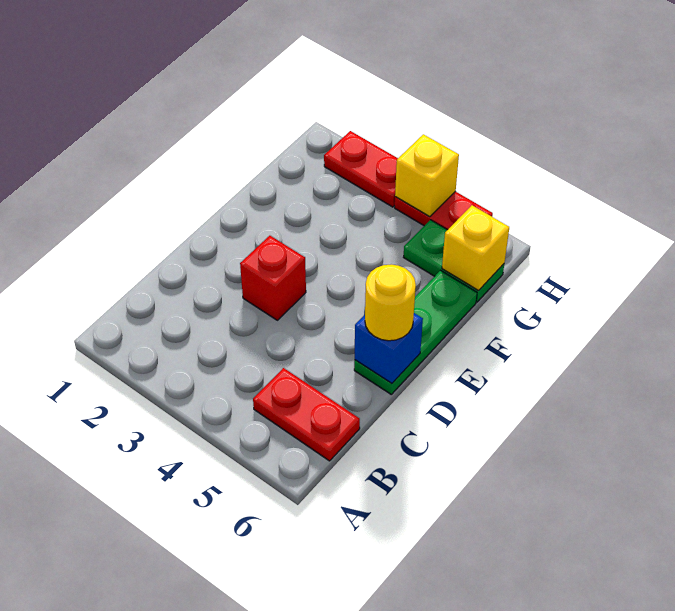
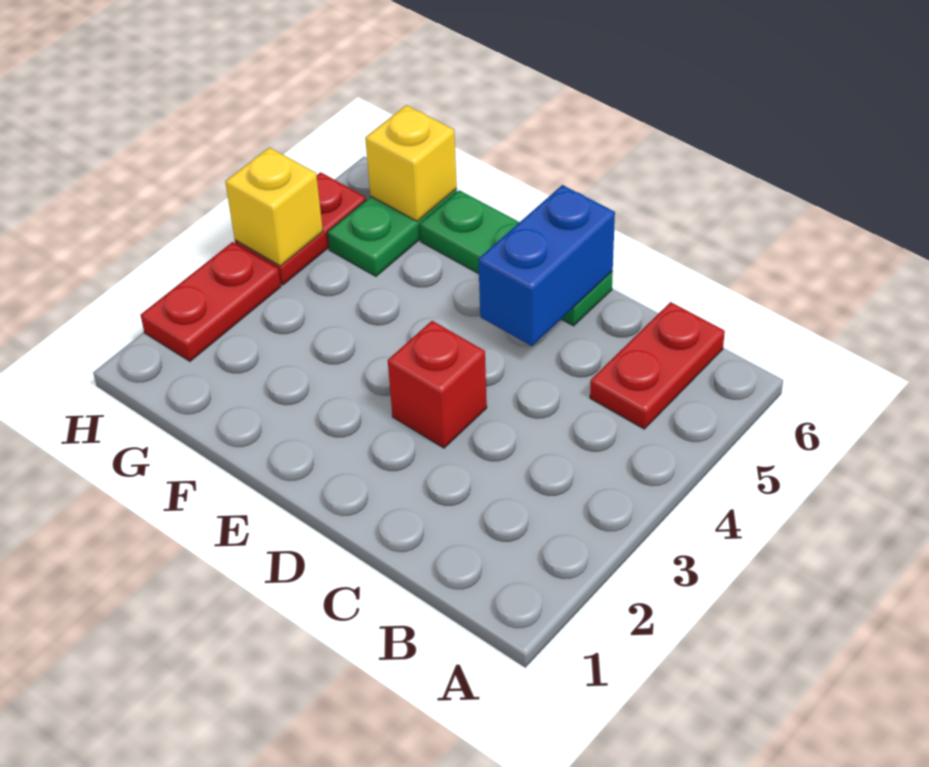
blue brick D6 level 2 -> blue brick D5:D6 level 2
yellow round brick D6 level 3 -> none

